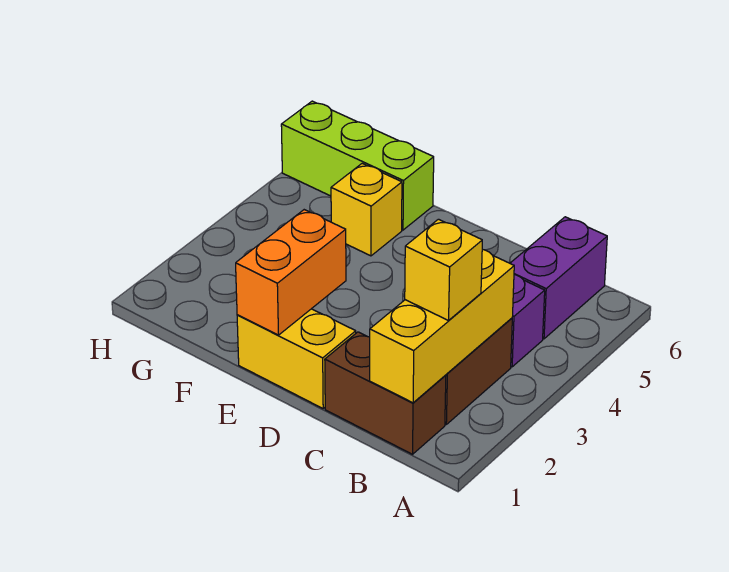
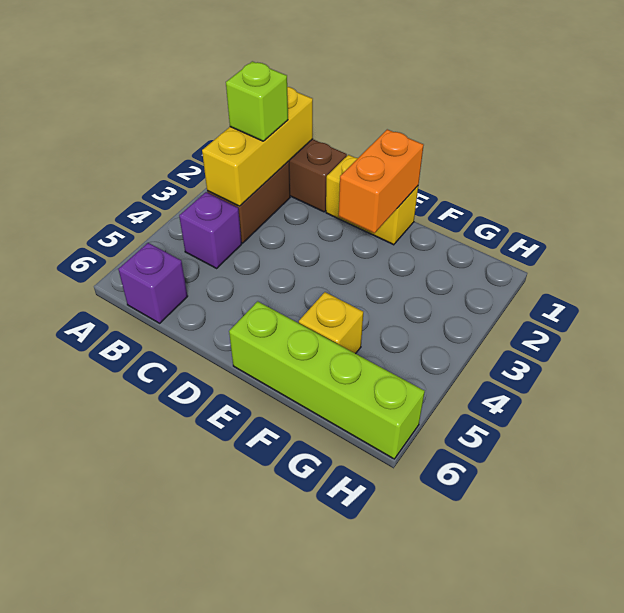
yellow brick B2 level 3 -> lime brick B2 level 3
purple brick B5:B6 level 1 -> purple brick B6 level 1
lime brick F6:H6 level 1 -> lime brick E6:H6 level 1

